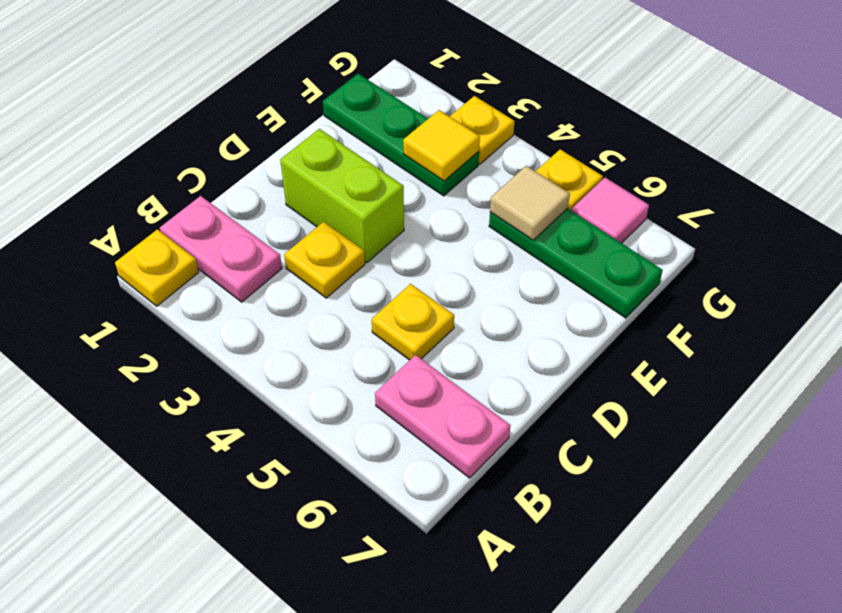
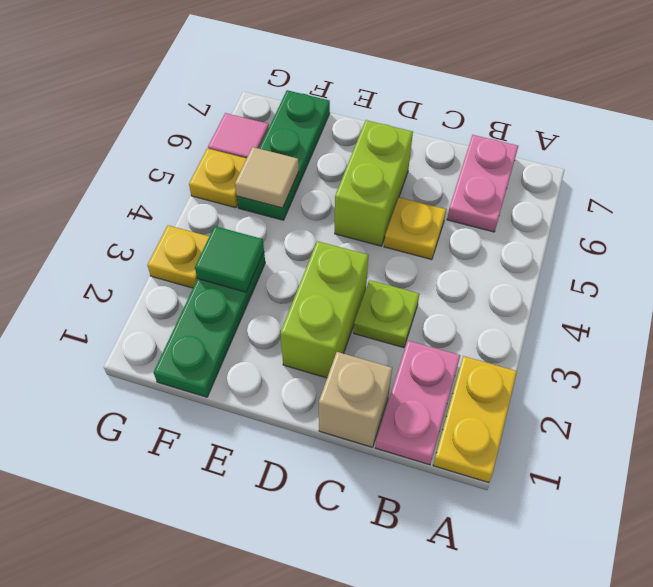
yellow plate A1 level 1 -> yellow plate A1:A2 level 1
none -> tan brick C1 level 1
yellow plate C3 level 1 -> lime plate C3 level 1
none -> lime brick D5:D6 level 1
yellow tile F3 level 2 -> green tile F3 level 2

